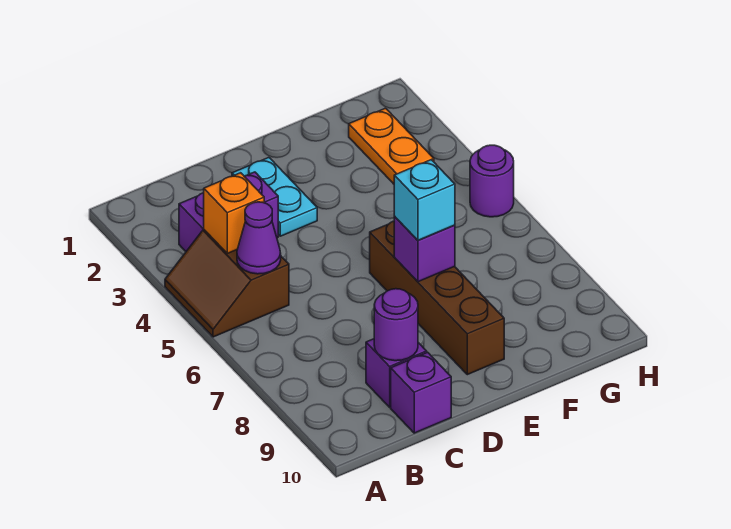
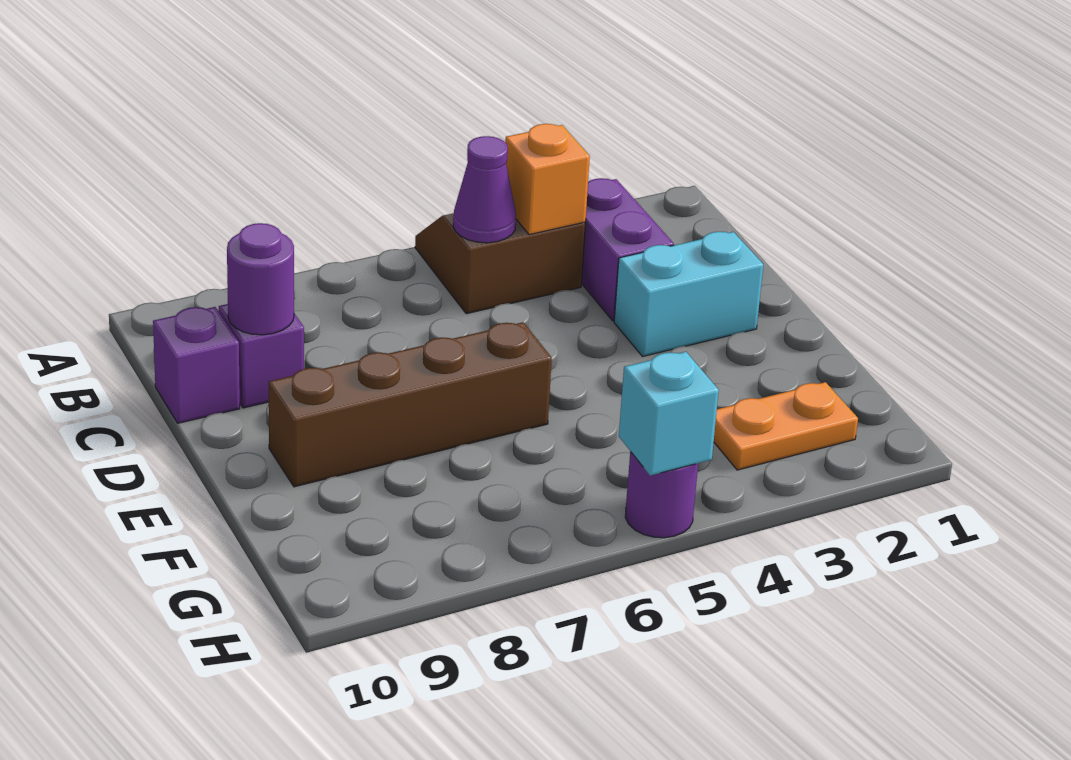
cyan plate D2:D3 level 1 -> cyan brick D2:D3 level 1
purple brick E7 level 2 -> none
cyan brick E7 level 3 -> cyan brick H5 level 2

